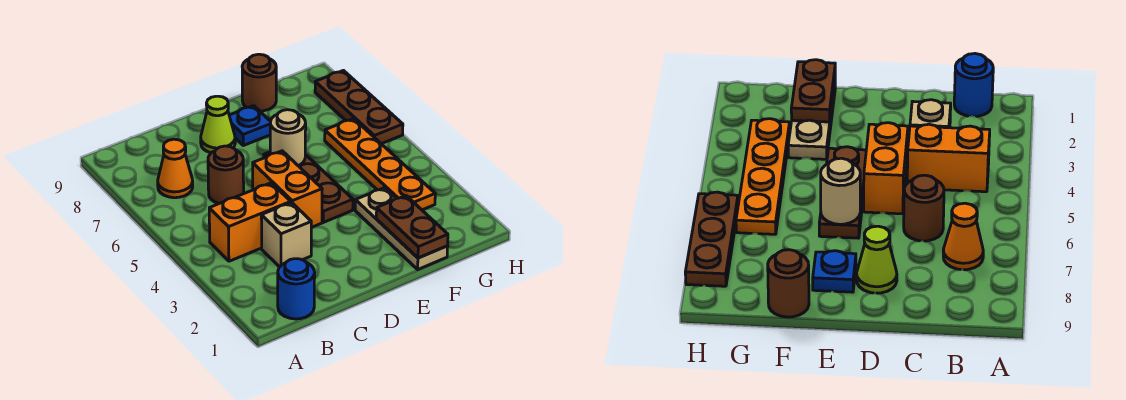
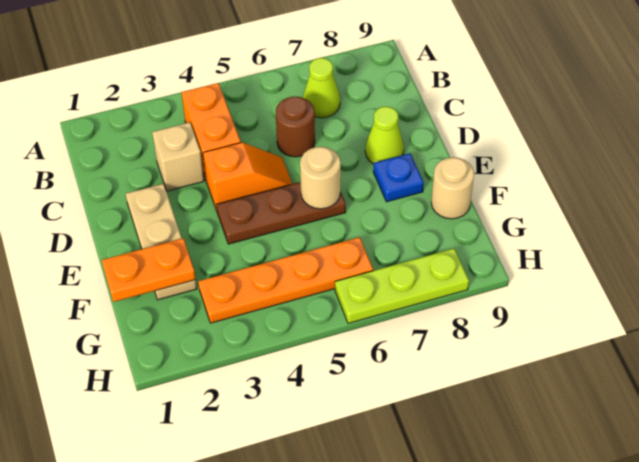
blue round brick B1 level 1 -> none
orange cone B7 level 1 -> lime cone B7 level 1
orange brick D4:D5 level 1 -> orange slope D4:D5 level 1 top 4
tan plate F1:F3 level 1 -> tan plate D2:F2 level 1
brown plate F1:F2 level 2 -> orange plate F1:F2 level 2
brown round brick F9 level 1 -> tan round brick F9 level 1
brown plate H6:H8 level 1 -> lime plate H6:H8 level 1

